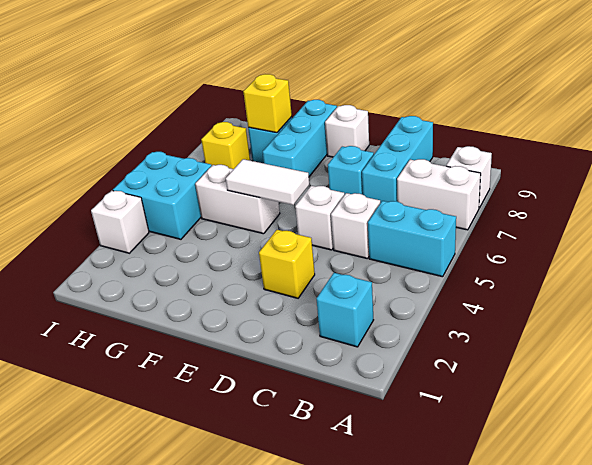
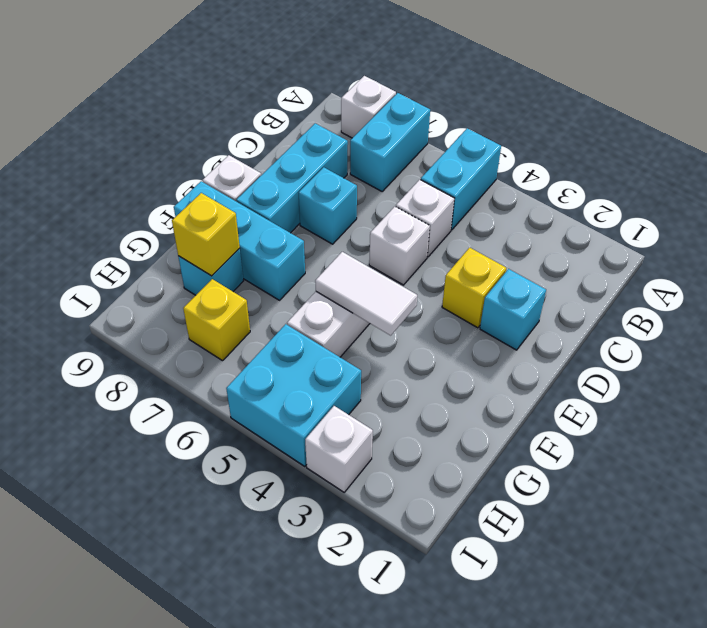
white brick A7:B7 level 1 -> cyan brick A7:B7 level 1
cyan brick B2 level 1 -> cyan brick D2 level 1
cyan brick C7:C9 level 1 -> cyan brick C8:E8 level 1
white tile E5:F5 level 2 -> white tile F4:F5 level 2

